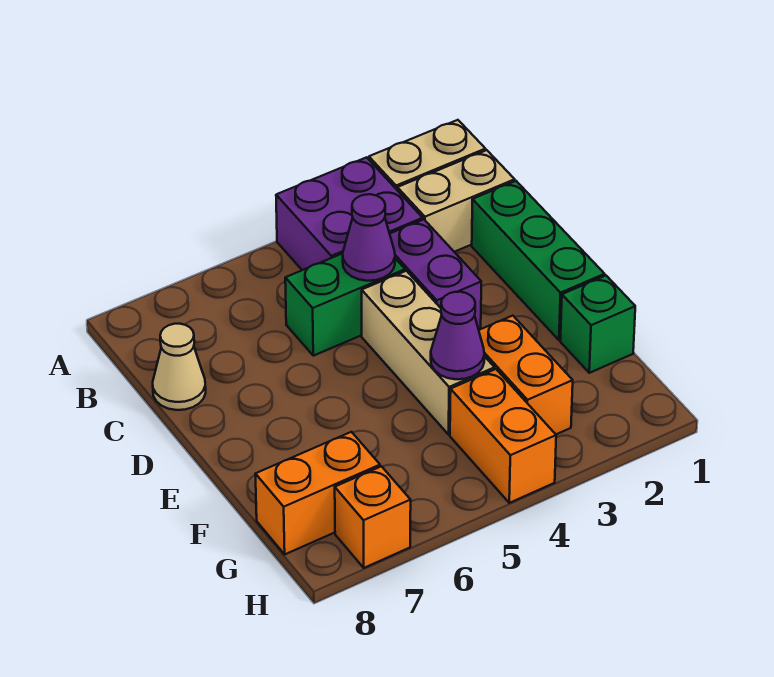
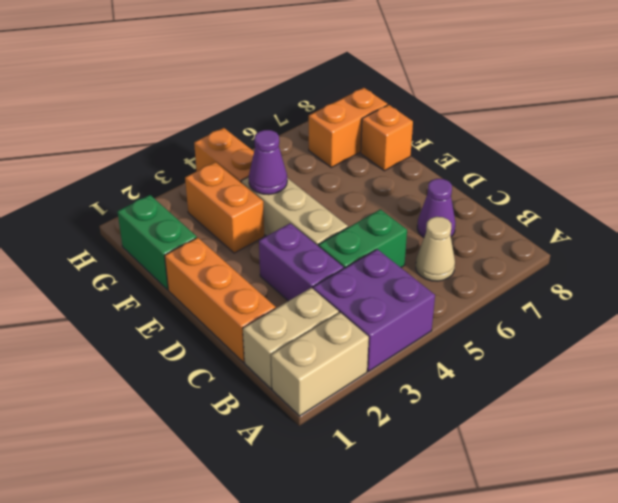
green brick C1:E1 level 1 -> orange brick C1:E1 level 1
purple cone C4 level 2 -> purple cone C7 level 1
tan cone C8 level 1 -> tan cone B6 level 1
green brick F1 level 1 -> green brick F1:G1 level 1
orange brick H7 level 1 -> orange brick F8 level 1

